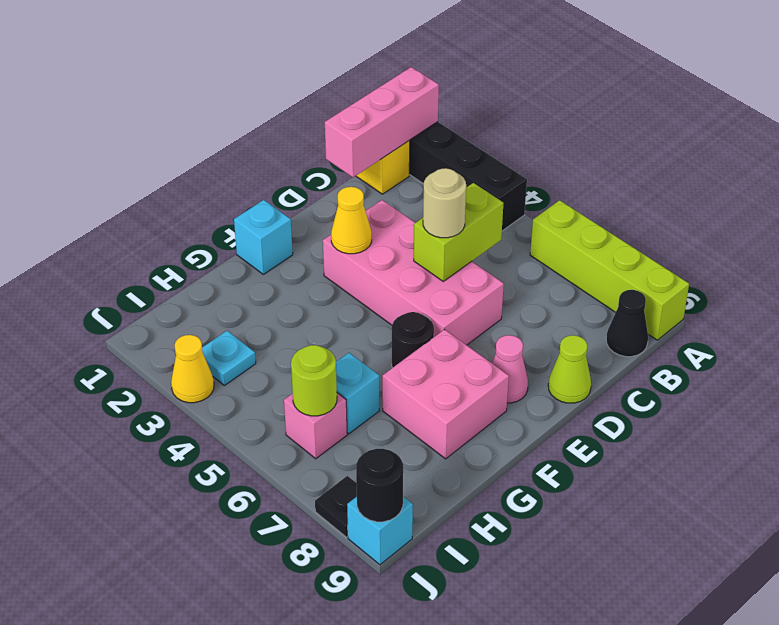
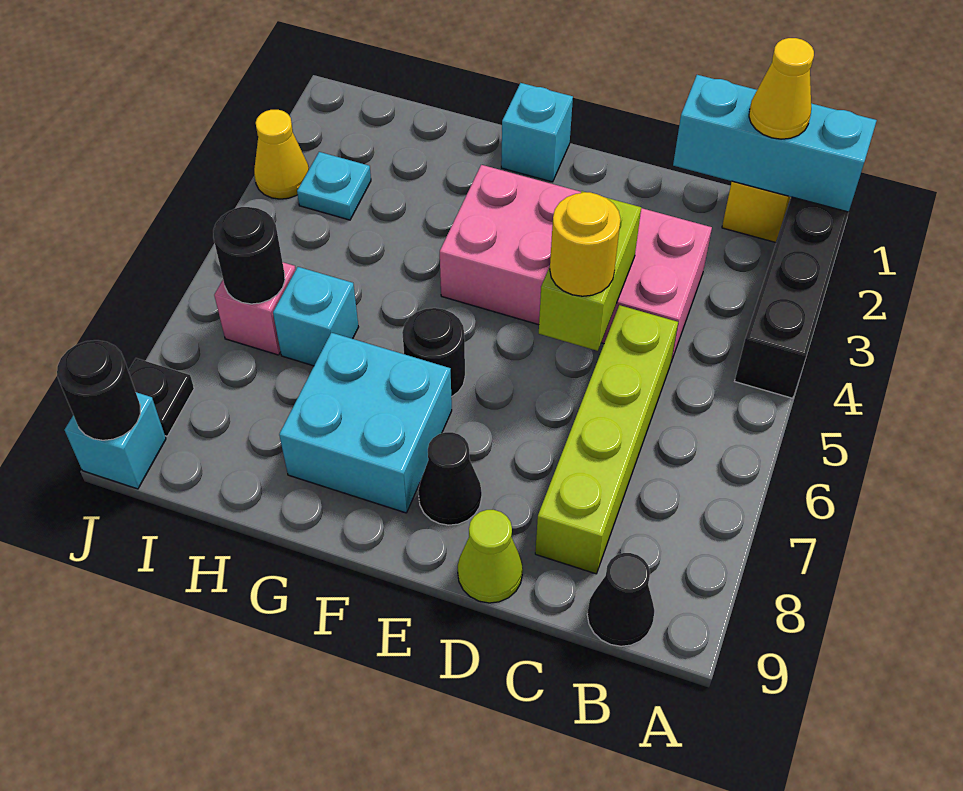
pink brick A1:C1 level 2 -> cyan brick A1:C1 level 2
lime brick A6:A9 level 1 -> lime brick C5:C8 level 1
lime brick C5:D5 level 2 -> lime brick D4:D5 level 2
pink brick D3:E6 level 1 -> pink brick C3:F4 level 1
tan round brick D5 level 3 -> yellow round brick D5 level 3
yellow cone E3 level 2 -> yellow cone B1 level 3
pink cone E8 level 1 -> black cone E8 level 1
pink brick F7:G8 level 1 -> cyan brick F7:G8 level 1
lime round brick I6 level 2 -> black round brick I6 level 2

